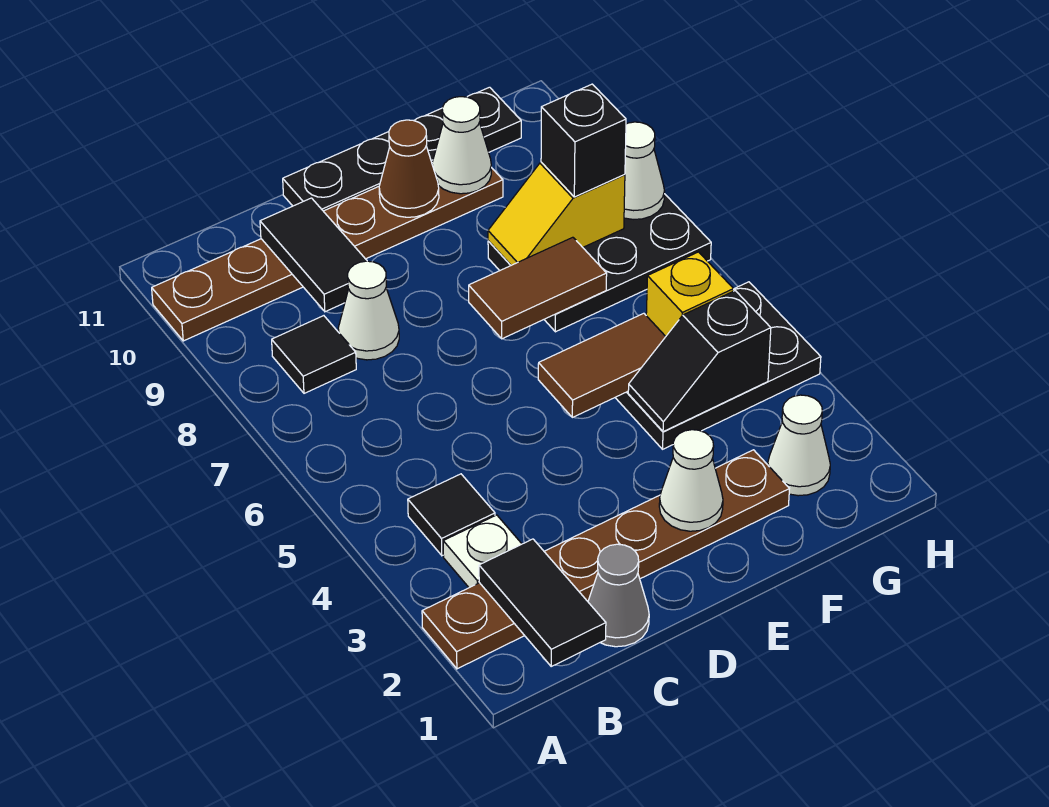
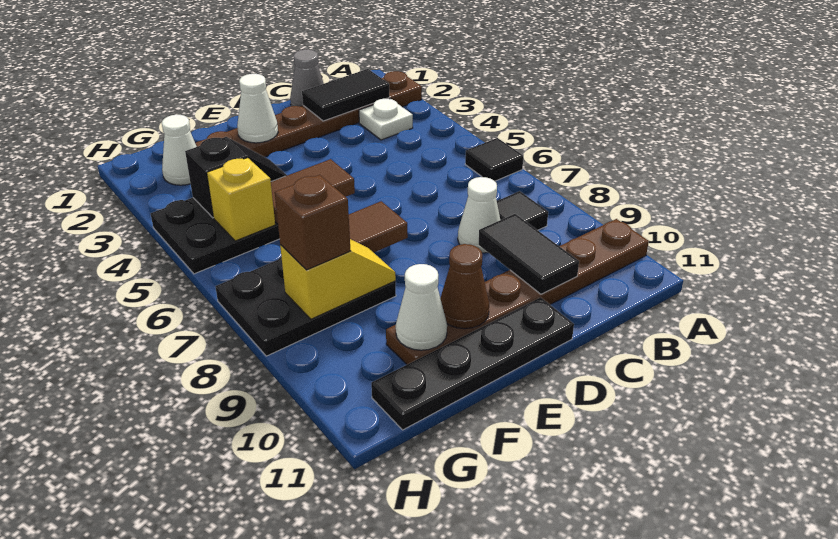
black tile B1:B2 level 2 -> black tile B2:C2 level 2
black tile B4 level 1 -> black tile A6 level 1
black brick G8 level 3 -> brown brick G8 level 3
white cone H8 level 2 -> none

